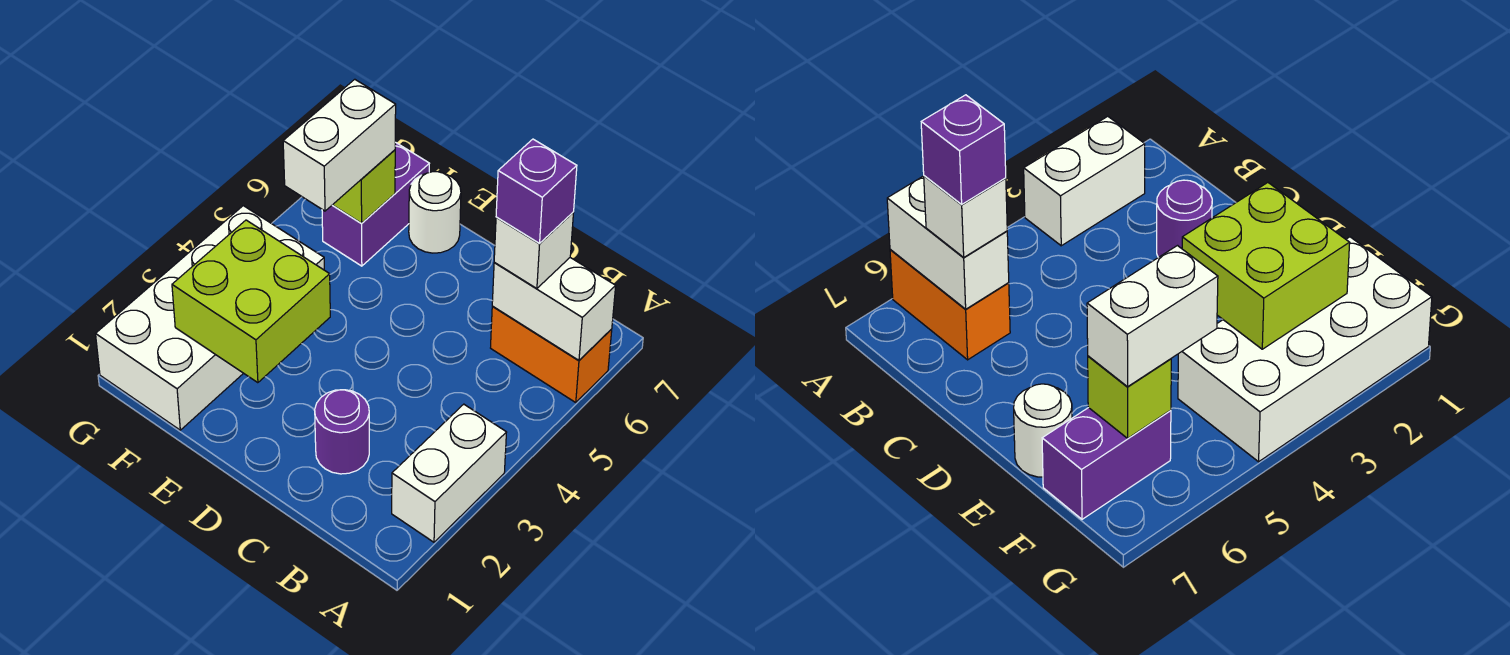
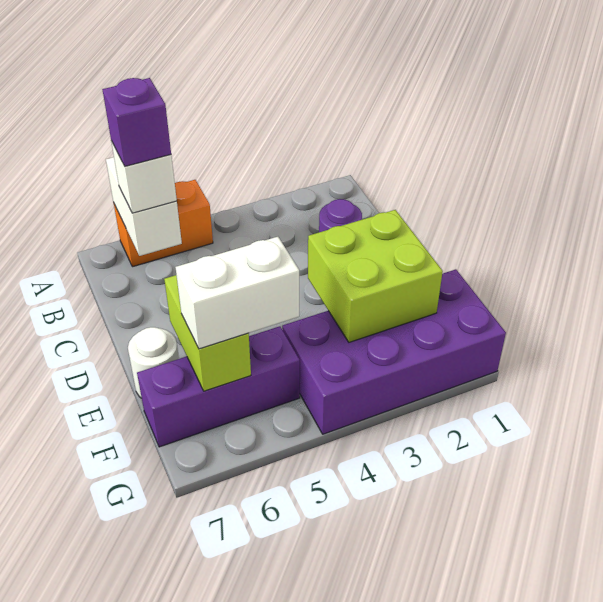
white brick A2:A3 level 1 -> none
orange brick A6:B6 level 1 -> orange brick A5:A6 level 1
white brick F1:G4 level 1 -> purple brick F1:G4 level 1
purple brick F6:F7 level 1 -> purple brick F5:F7 level 1
lime brick F6 level 2 -> lime brick E6:F6 level 2

